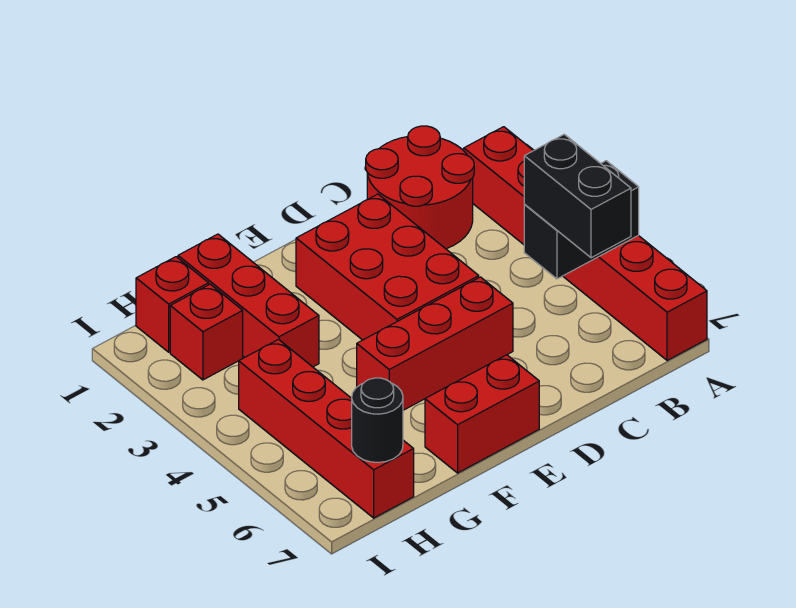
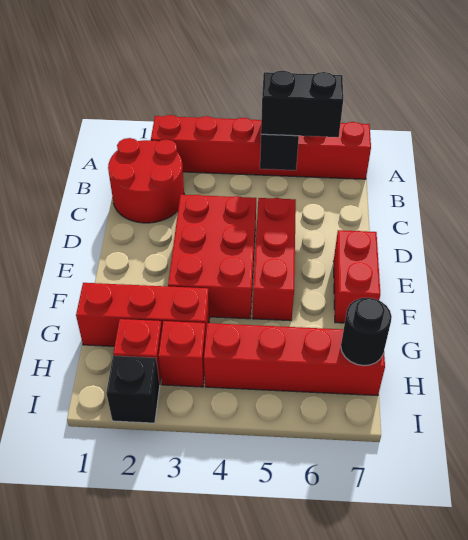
red brick D2:E4 level 1 -> red brick D3:F4 level 1
red brick H1 level 1 -> red brick H3 level 1
none -> black brick I2 level 1

